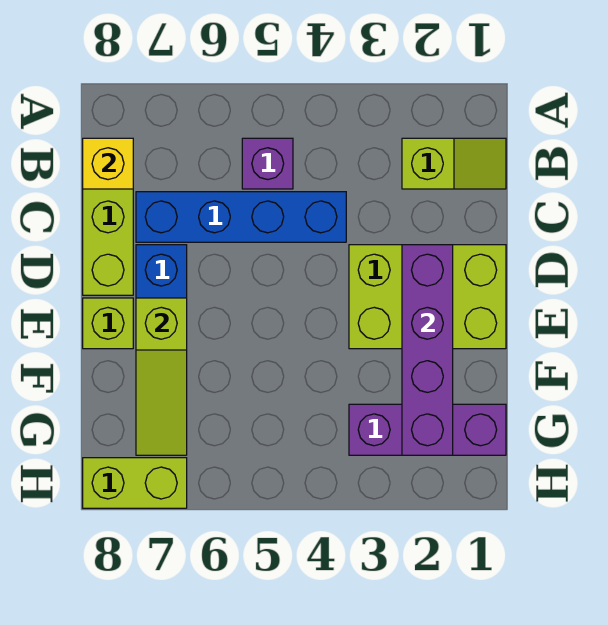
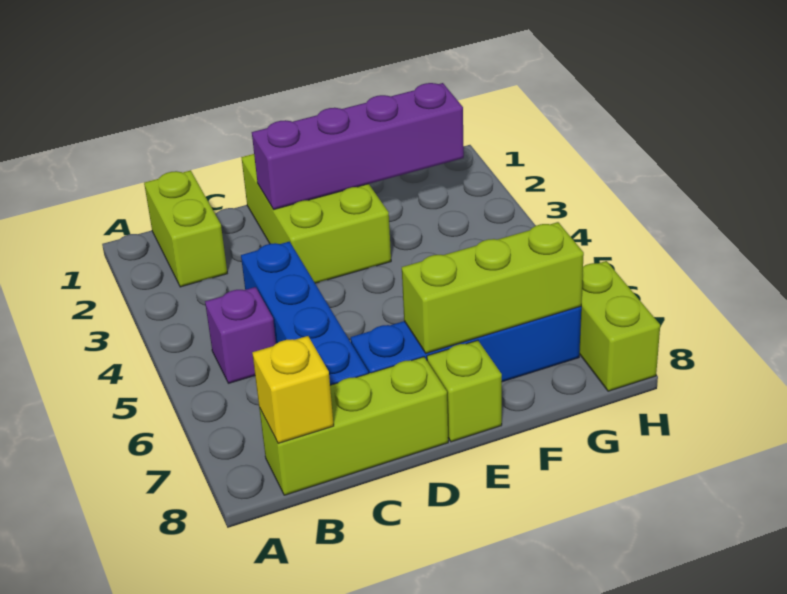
lime slope B1:B2 level 1 top 2 -> lime brick B1:B2 level 1
lime slope E7:G7 level 2 top E -> lime brick E7:G7 level 2
purple brick G1:G3 level 1 -> none

